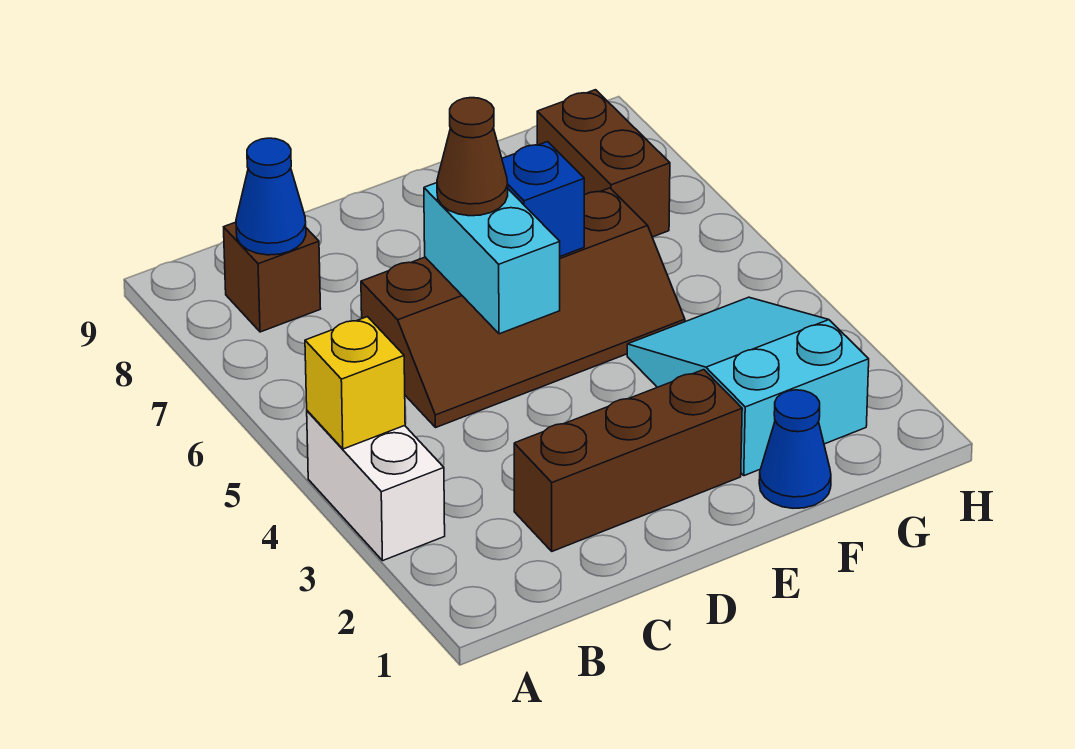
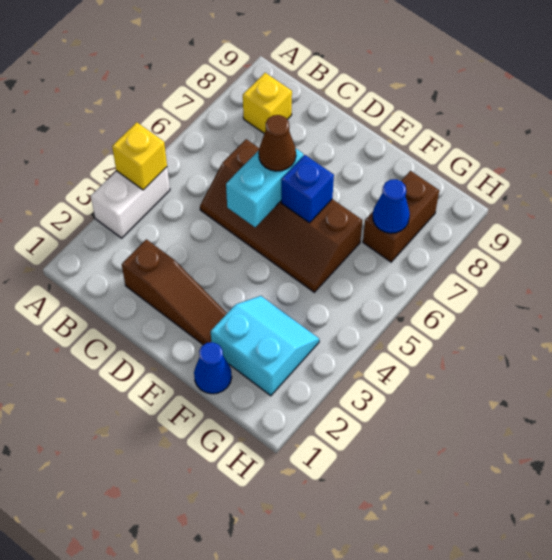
brown brick B8 level 1 -> yellow brick B8 level 1
blue cone B8 level 2 -> blue cone G7 level 2
brown brick C2:E2 level 1 -> brown slope C2:E2 level 1 top C
cyan slope F2:G4 level 1 top 2 -> cyan slope F2:G3 level 1 top 2

